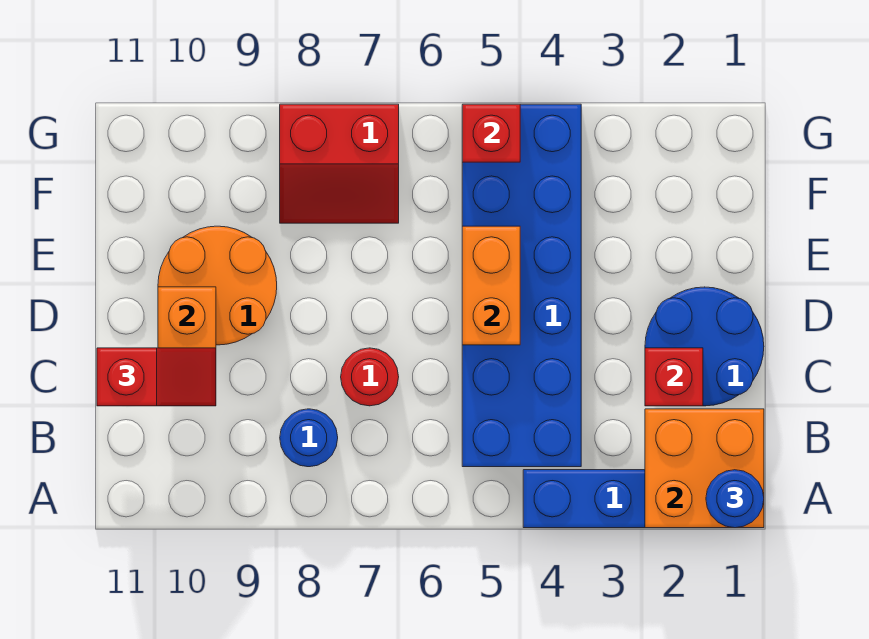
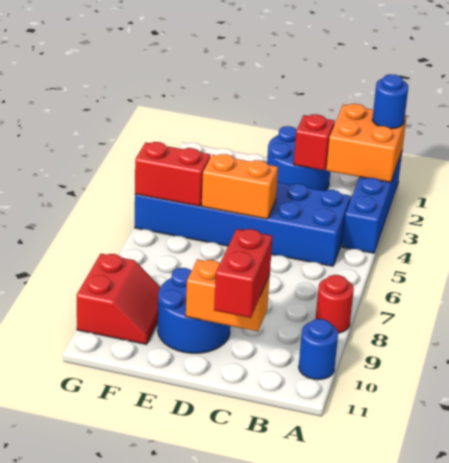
blue round brick B8 level 1 -> blue round brick A10 level 1
red round brick C7 level 1 -> red round brick A8 level 1
red slope C10:C11 level 3 top 11 -> red brick C10:C11 level 3
orange round brick D9:E10 level 1 -> blue round brick D9:E10 level 1
red slope F7:G8 level 1 top G -> red slope F9:G10 level 1 top G
red brick G5 level 2 -> red brick F5:G5 level 2

